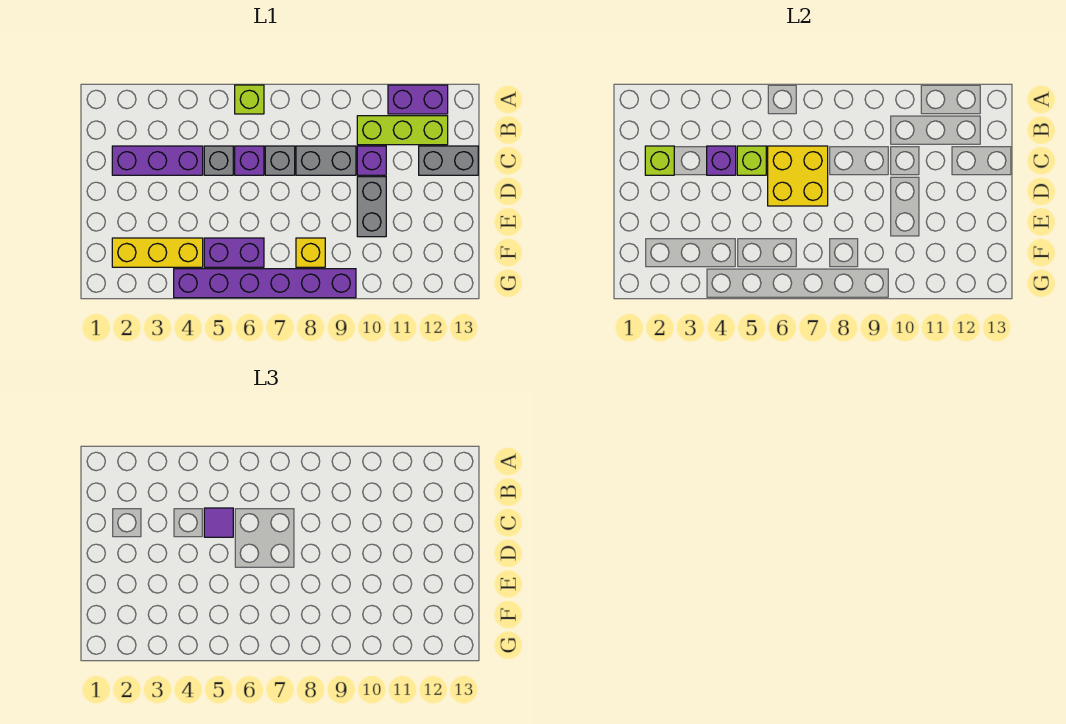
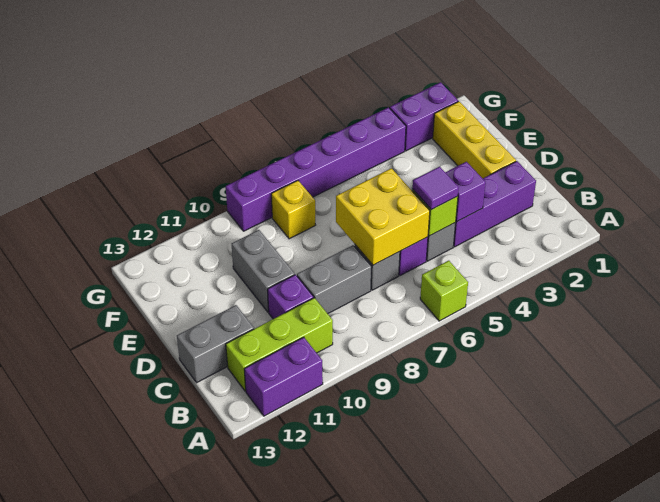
lime brick C2 level 2 -> none
yellow brick F2:F4 level 1 -> yellow brick D2:F2 level 1
purple brick F5:F6 level 1 -> purple brick G2:G3 level 1

